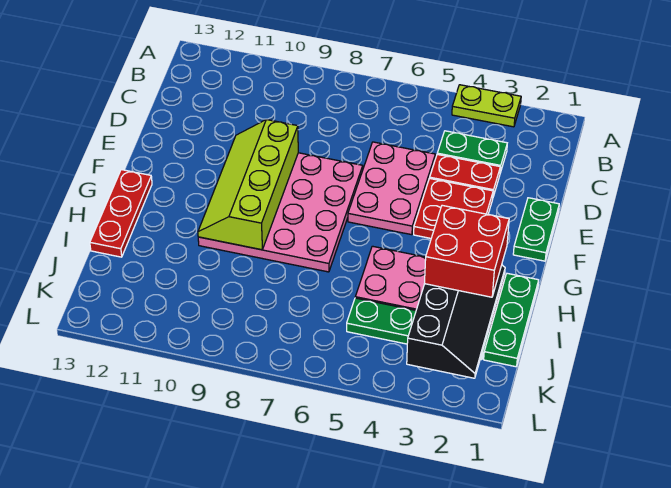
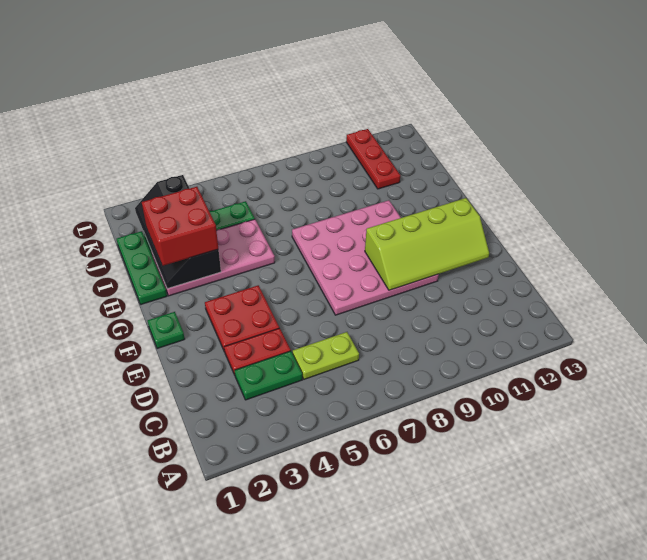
lime plate A3:A4 level 1 -> lime plate C5:C6 level 1
pink plate D5:F6 level 1 -> none
green plate E1:F1 level 1 -> green plate F1 level 1
lime slope E9:H10 level 2 top 9 -> lime slope E9:F12 level 2 top F
red plate G13:I13 level 1 -> red plate J11:L11 level 1

